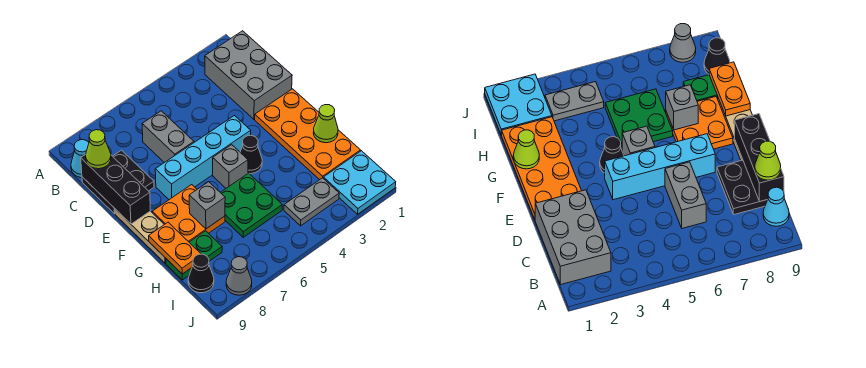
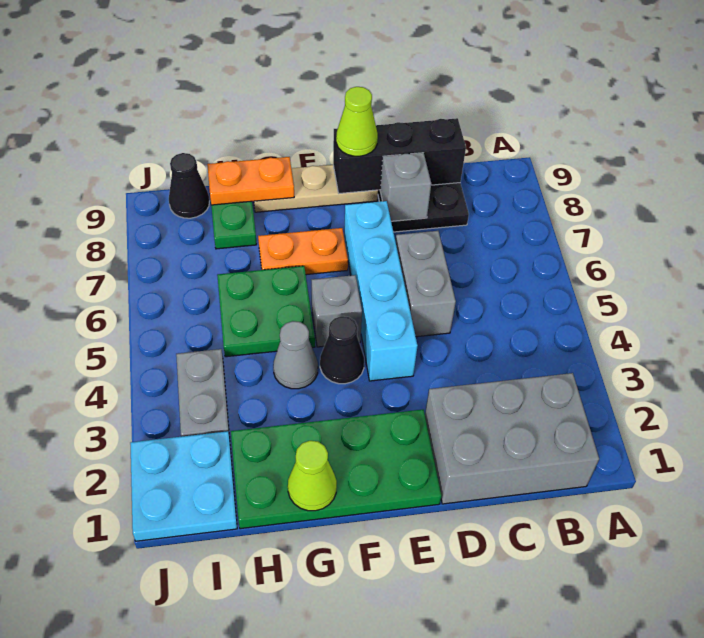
cyan cone B9 level 1 -> none
grey brick C6:D6 level 1 -> grey brick D5:D6 level 1
lime cone C9 level 3 -> lime cone E9 level 3
orange plate E1:H2 level 1 -> green plate E1:H2 level 1
orange plate F7:G8 level 1 -> orange plate F7:G7 level 1
grey brick G7 level 2 -> grey brick D8 level 2
grey cone J8 level 1 -> grey cone G4 level 1

